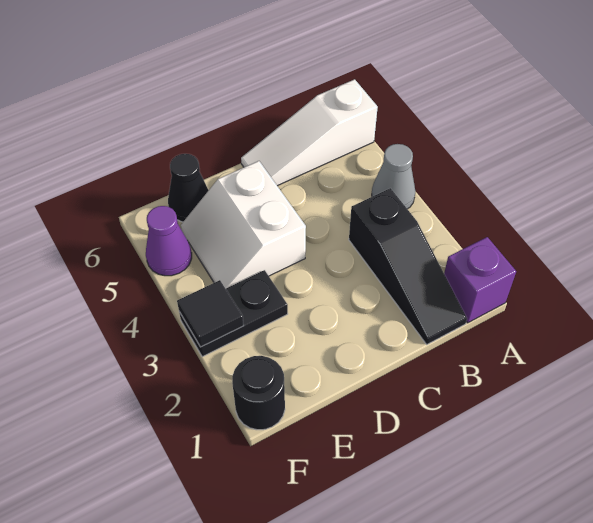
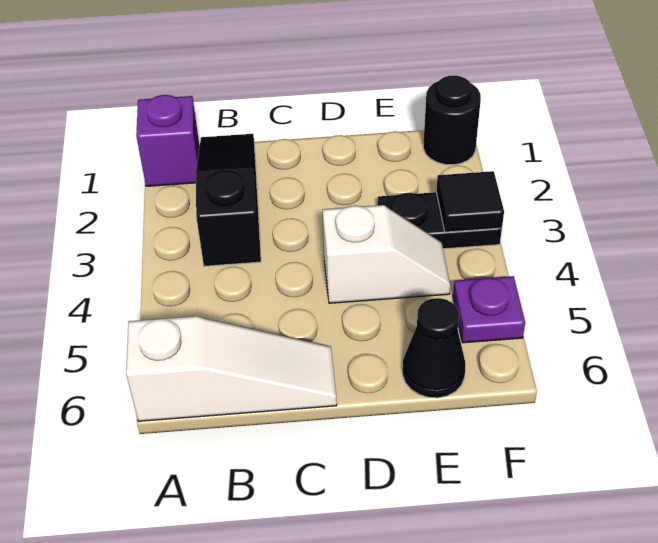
grey cone A4 level 1 -> none
white slope D4:E5 level 1 top D -> white slope D4:E4 level 1 top D
purple cone F5 level 1 -> purple plate F5 level 1

